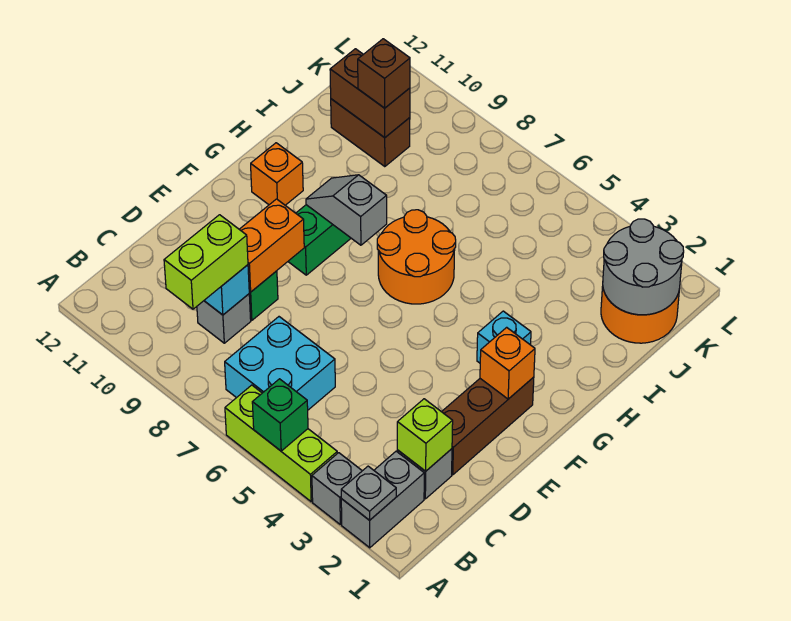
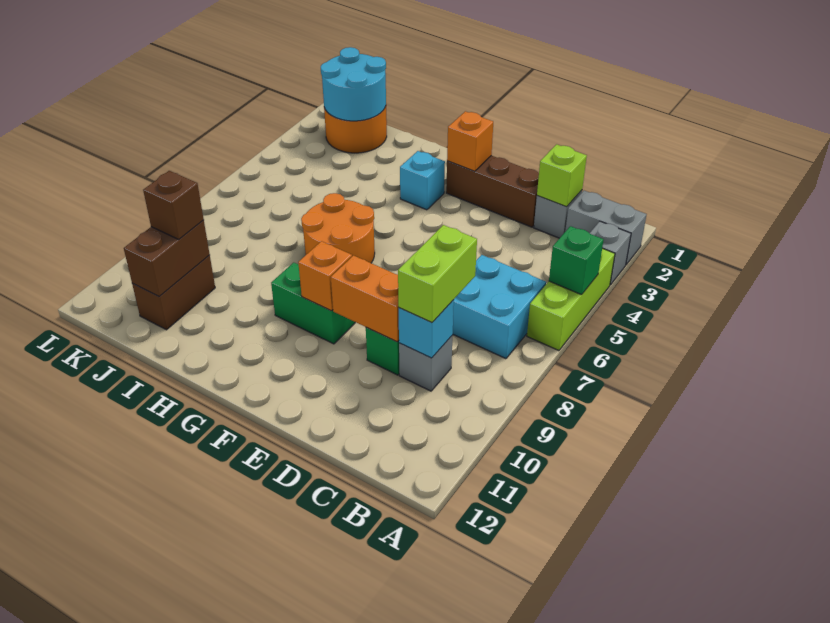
grey plate A2 level 2 -> none
lime brick B9:C9 level 3 -> lime brick C8:C9 level 3
grey slope G8:G9 level 2 top 8 -> none
orange brick G11 level 1 -> orange brick F9 level 2
grey round brick J1:K2 level 2 -> cyan round brick J1:K2 level 2

